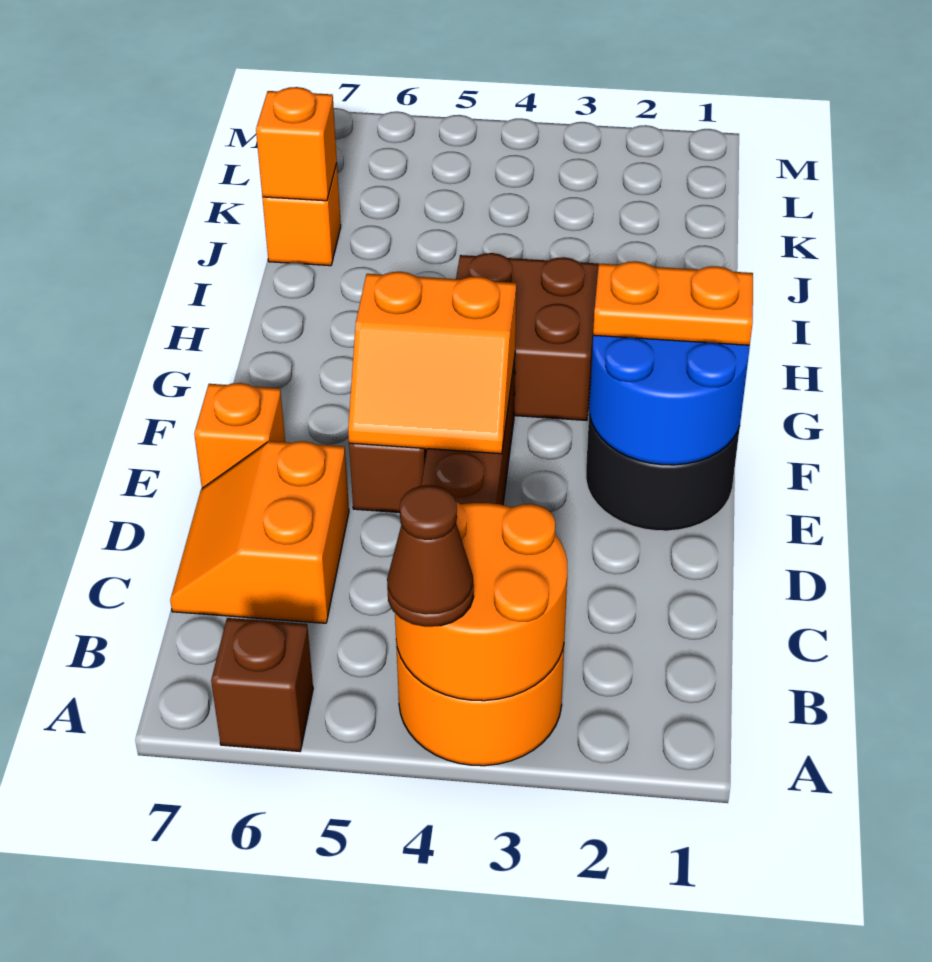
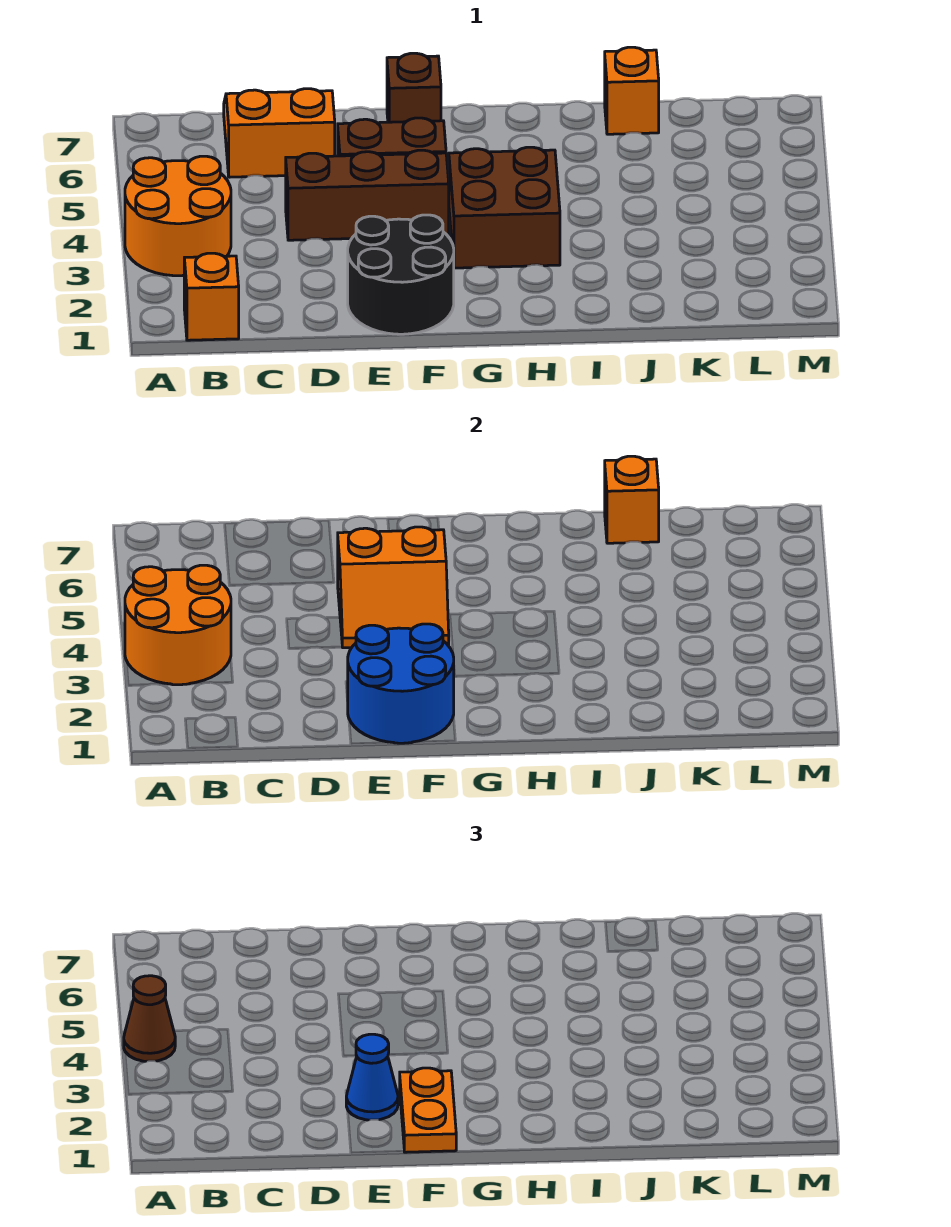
brown brick A6 level 1 -> brown brick F7 level 1
none -> blue cone E2 level 3
orange slope E4:F5 level 2 top F -> orange slope E4:F5 level 2 top 5
orange brick E7 level 1 -> orange brick B1 level 1

